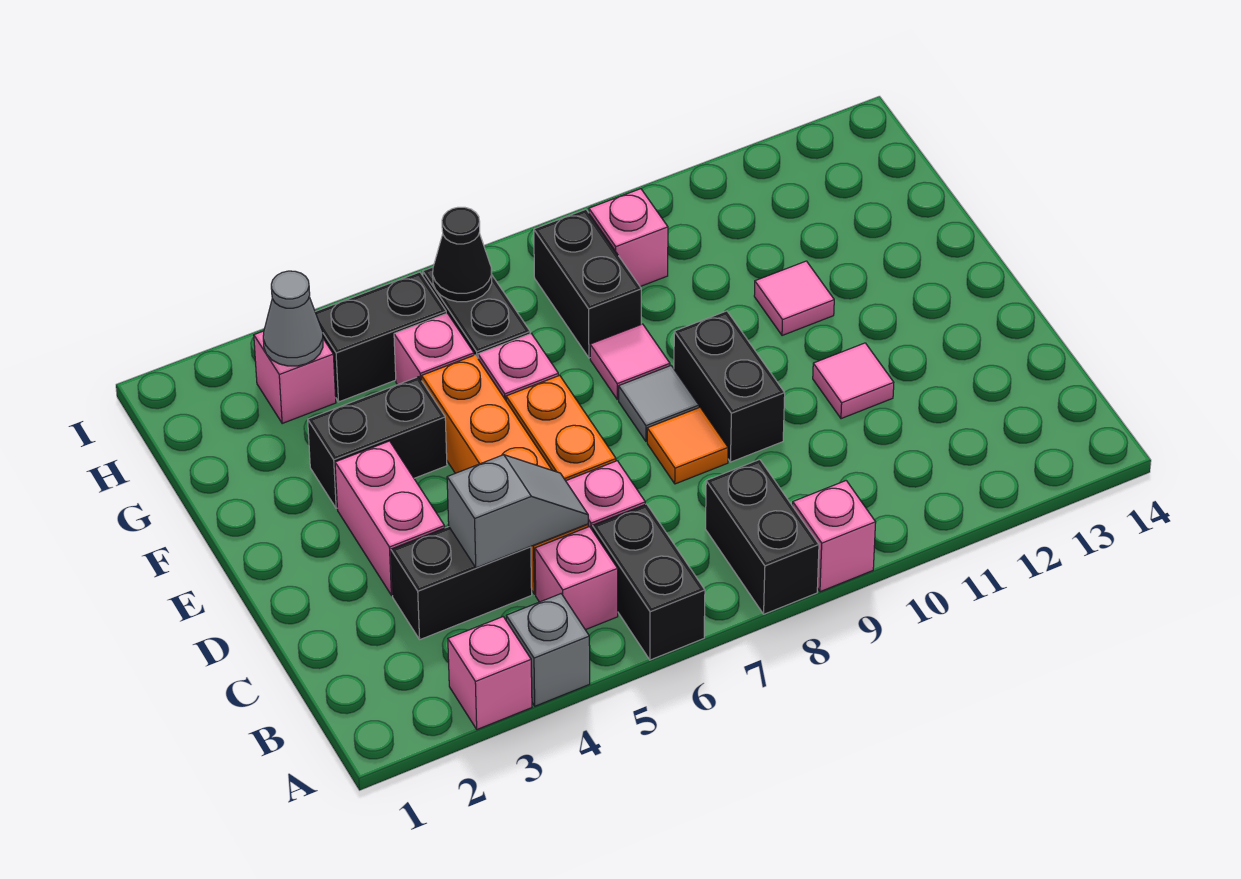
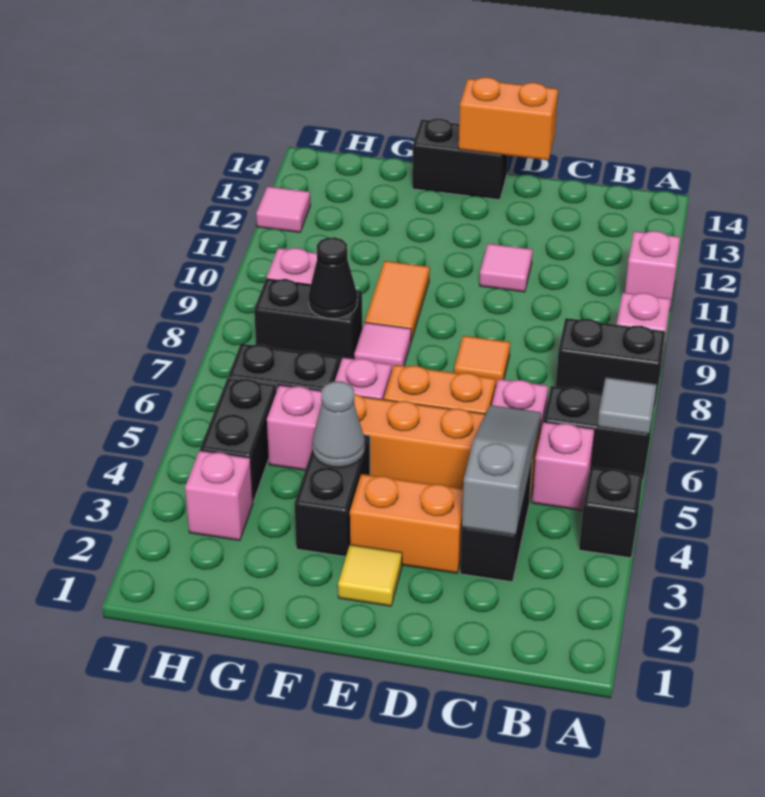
pink brick A3 level 1 -> pink brick A11 level 1
grey brick A4 level 1 -> black brick A4 level 1
grey slope C4:C5 level 2 top 4 -> grey slope C3:C5 level 2 top 3
pink brick D3:E3 level 1 -> orange brick D3:E3 level 1
black brick D9:E9 level 1 -> black brick E14:F14 level 1
none -> orange brick D14:E14 level 2
none -> yellow tile E2 level 1
grey tile E8 level 1 -> grey tile A6 level 2
none -> orange tile F9:F10 level 1
pink tile F11 level 1 -> pink tile I12 level 1
grey cone H3 level 2 -> grey cone F4 level 2
black cone H6 level 2 -> black cone G8 level 2

